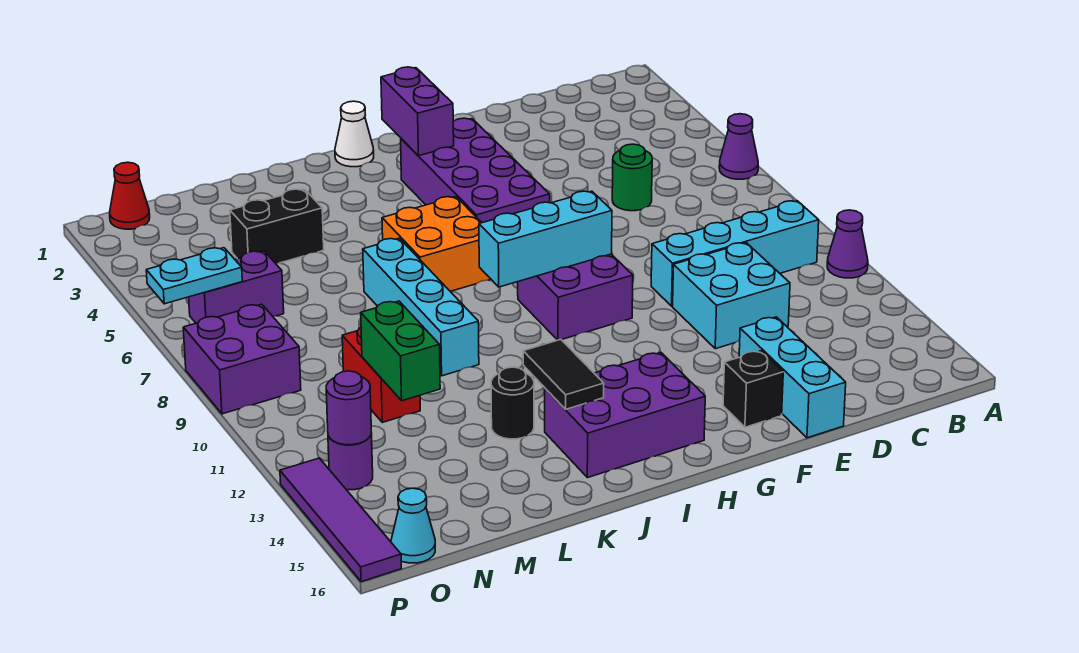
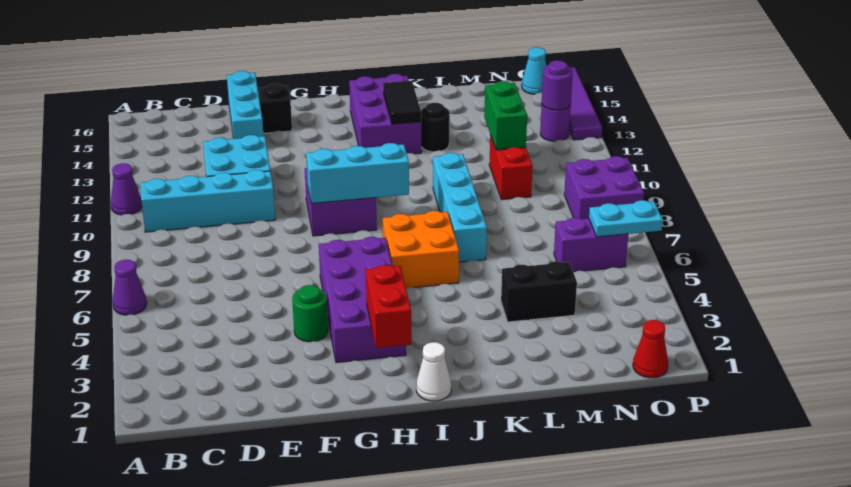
green round brick D6 level 1 -> green round brick F4 level 1
purple brick H2:H3 level 2 -> red brick H2:H3 level 2
purple brick H14:J15 level 1 -> purple brick I13:J15 level 1

